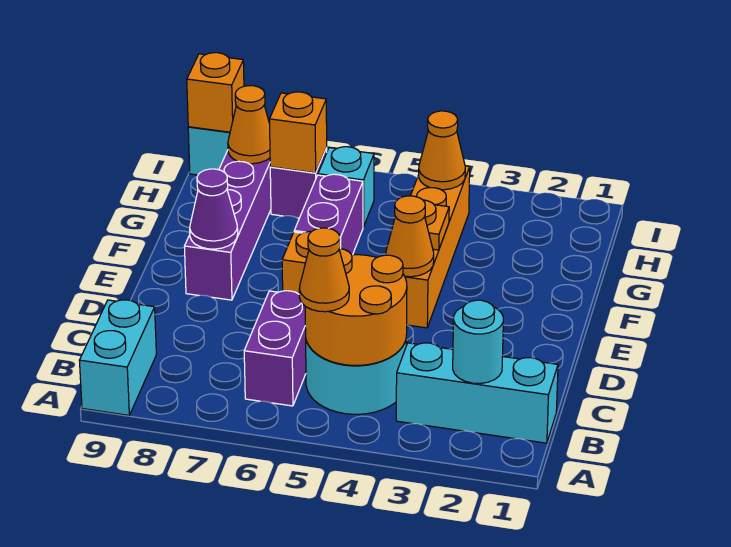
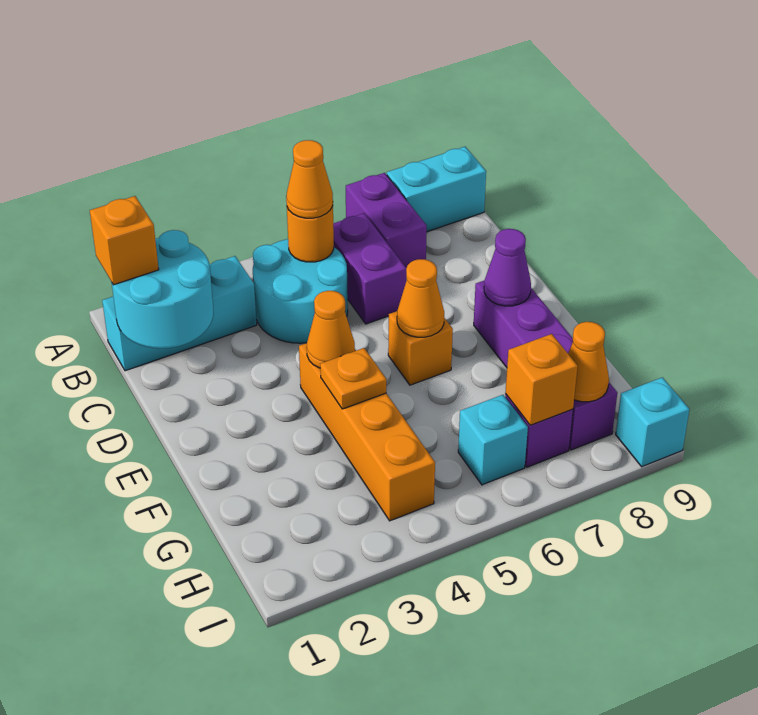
cyan brick A9:B9 level 1 -> cyan brick A8:A9 level 1
cyan round brick B2 level 2 -> cyan round brick B1:C2 level 2
orange round brick B4:C5 level 2 -> orange round brick B5 level 2
purple brick F6:G6 level 1 -> purple brick A7:B7 level 1
orange cone H4 level 2 -> orange cone E6 level 2
orange brick I9 level 2 -> orange brick B1 level 3

